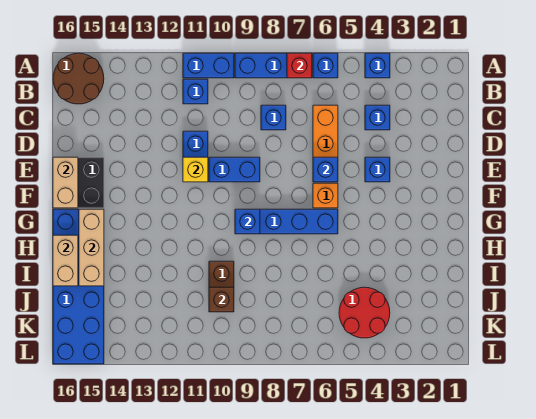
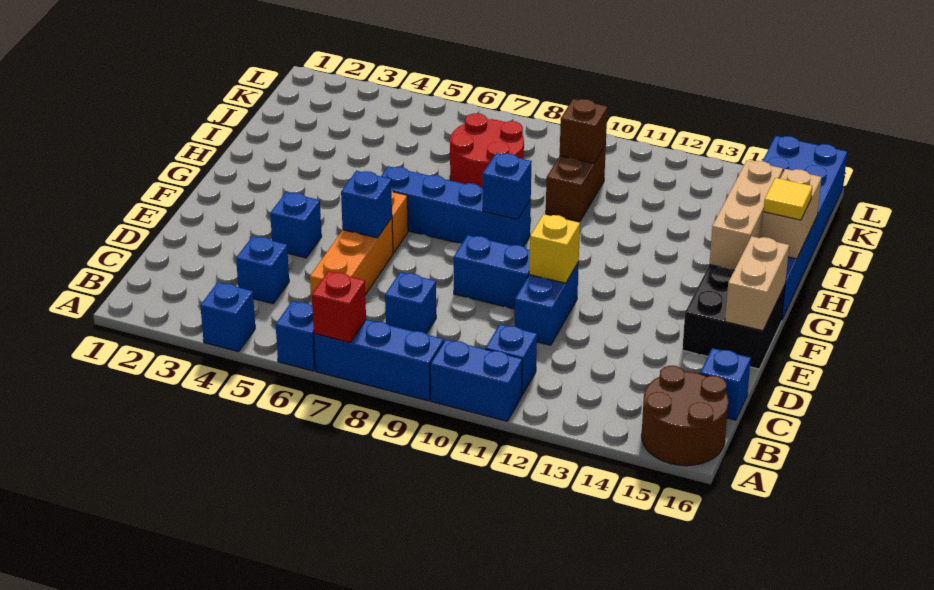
none -> blue brick C16 level 1
none -> yellow tile H16 level 3
red round brick J4:K5 level 1 -> red round brick I7:J8 level 1

